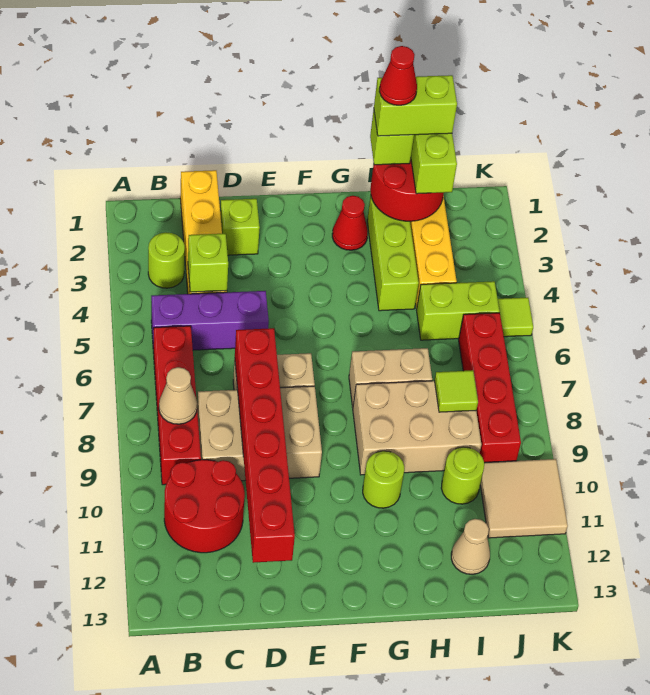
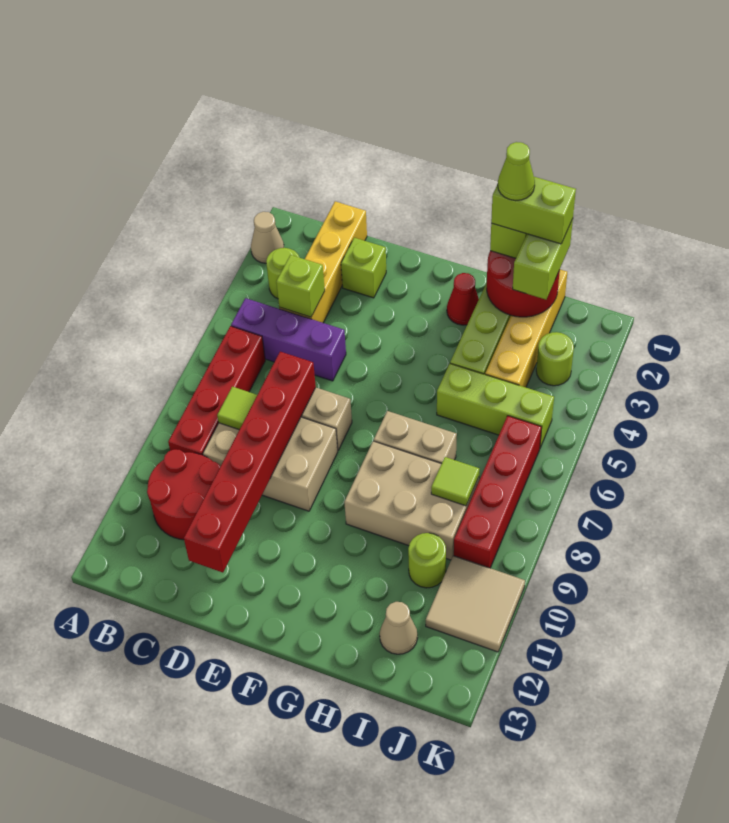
tan cone B8 level 2 -> tan cone A2 level 1
lime round brick G10 level 1 -> lime round brick J3 level 1
red cone H1 level 5 -> lime cone H1 level 5
lime brick I5:J5 level 1 -> lime brick H5:J5 level 1
lime tile K5 level 1 -> lime tile C8 level 2

